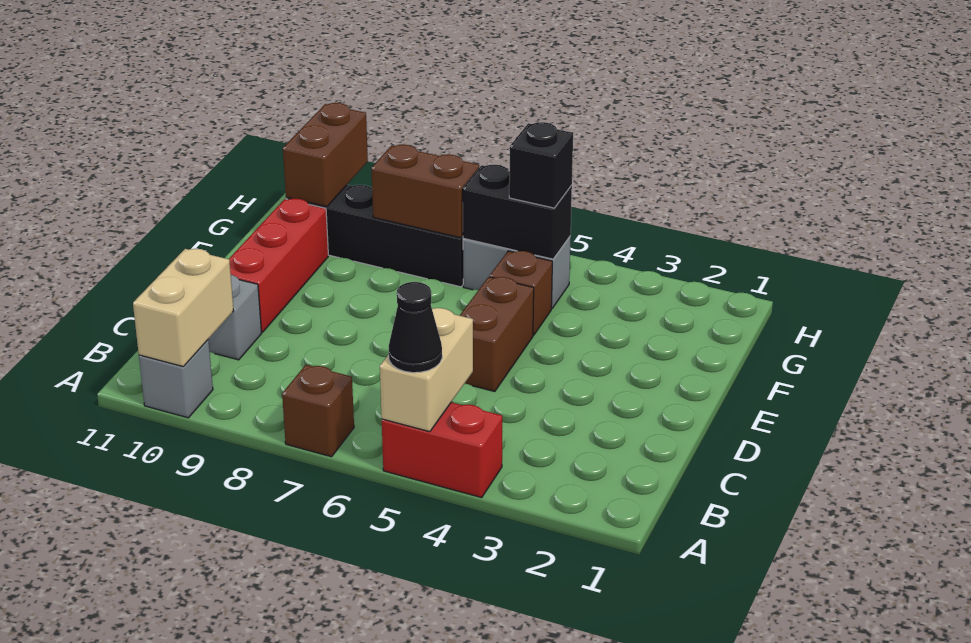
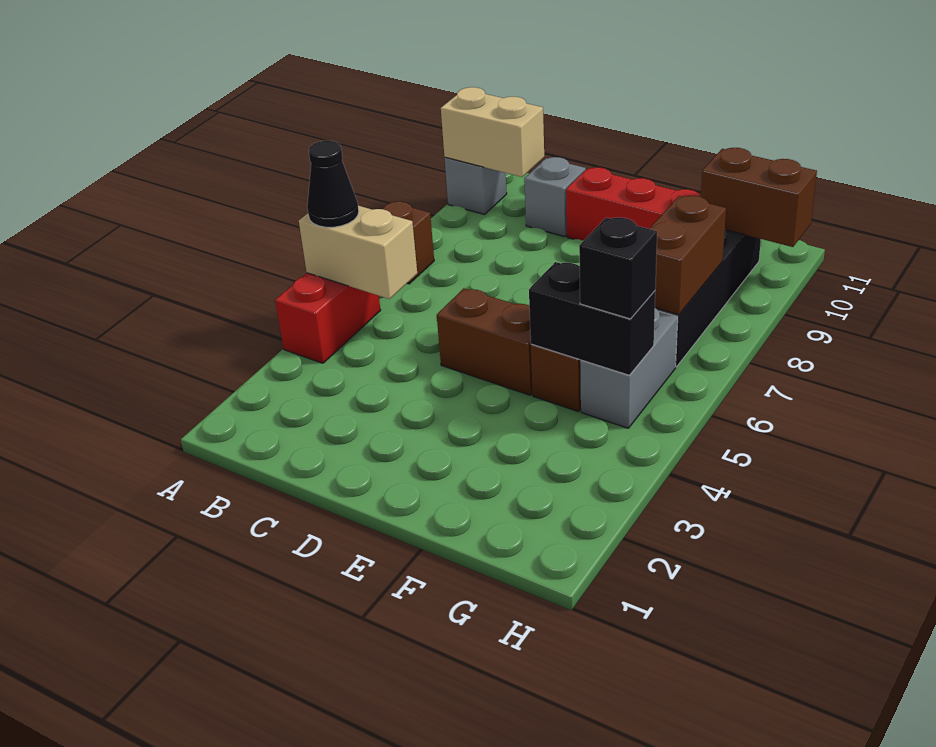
black brick G5:G6 level 2 -> black brick F5:G5 level 2

